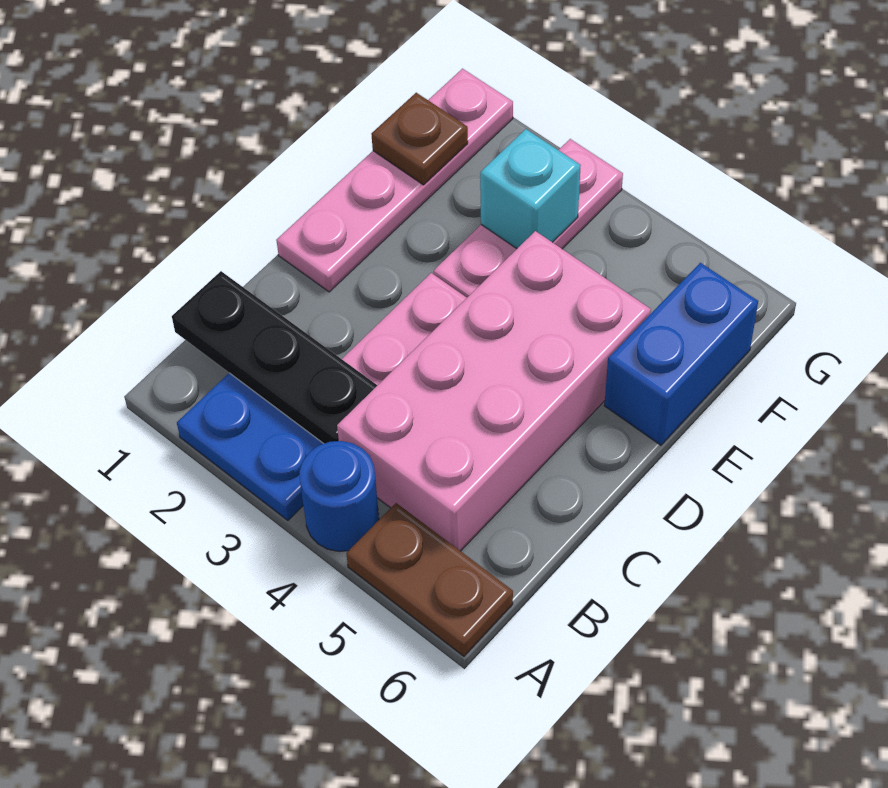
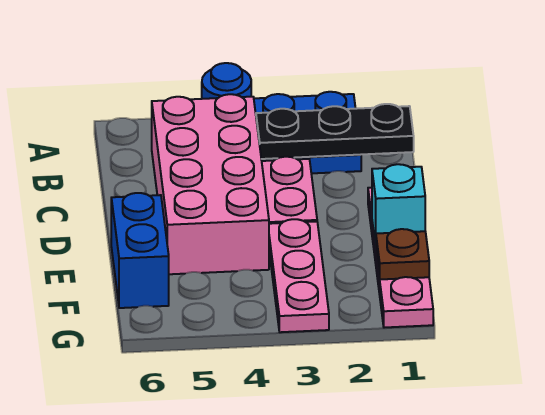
brown plate A5:A6 level 1 -> none
cyan brick F3 level 2 -> cyan brick E1 level 2

